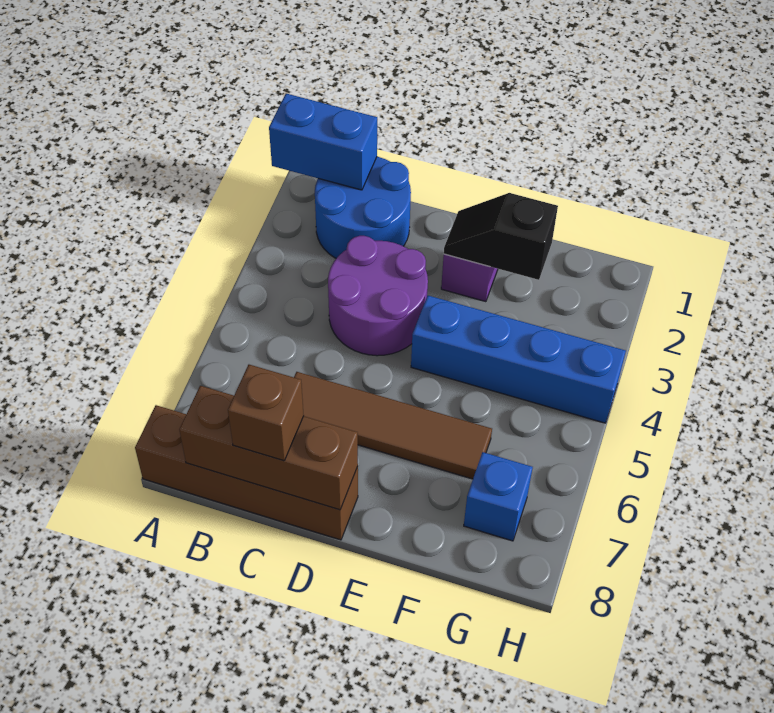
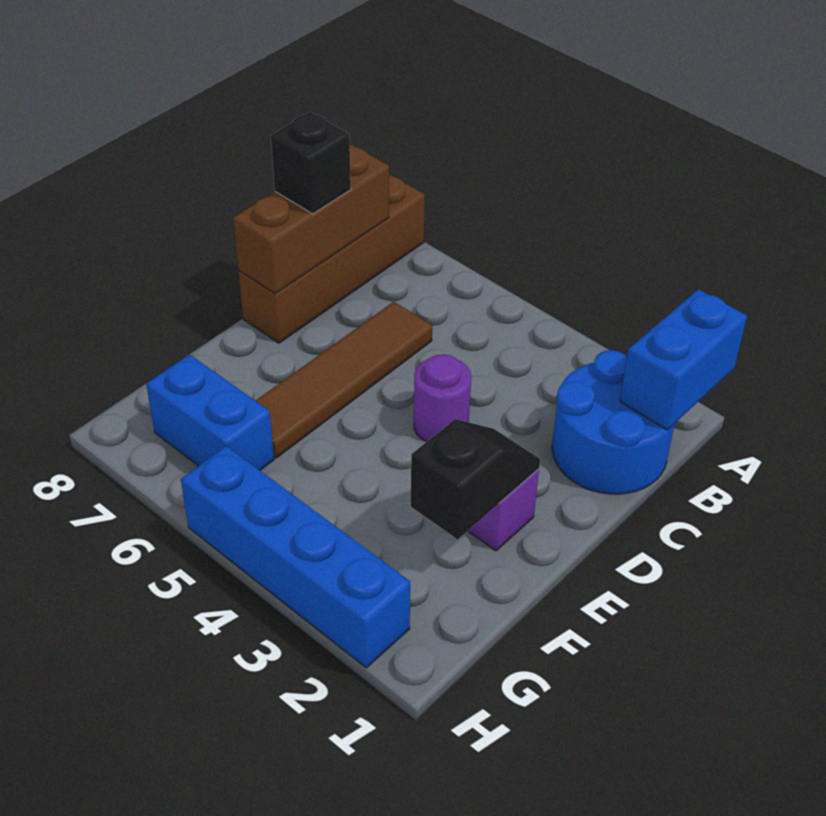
purple round brick C3:D4 level 1 -> purple round brick D4 level 1
brown brick C8 level 3 -> black brick C8 level 3
blue brick E4:H4 level 1 -> blue brick H2:H5 level 1
blue brick G7 level 1 -> blue brick G6:G7 level 1

